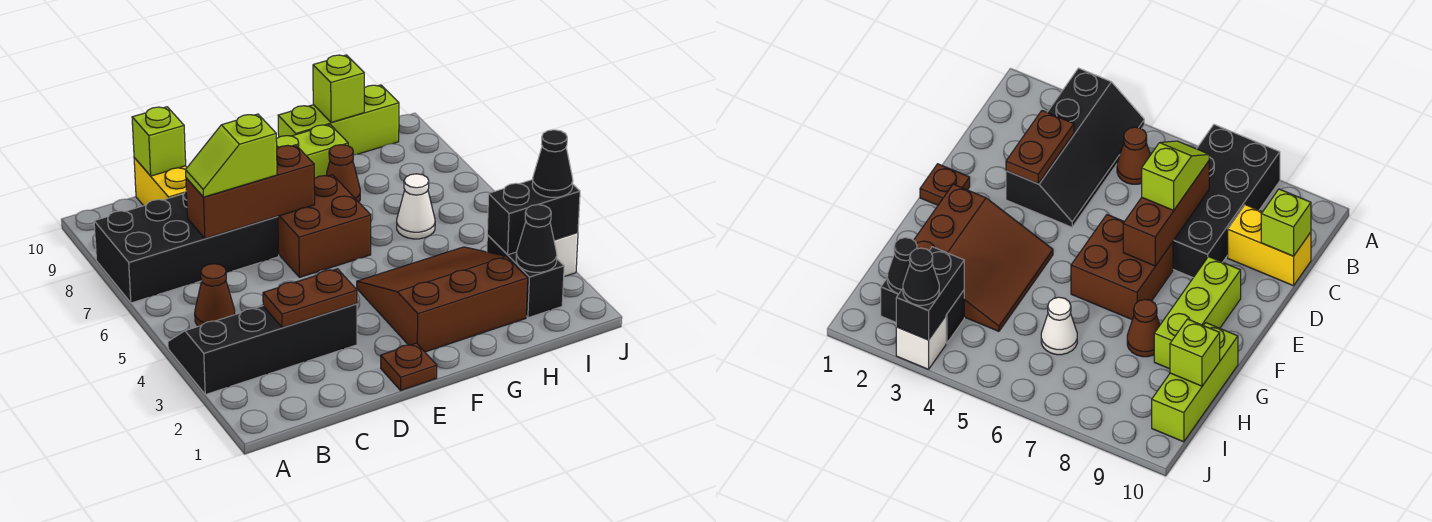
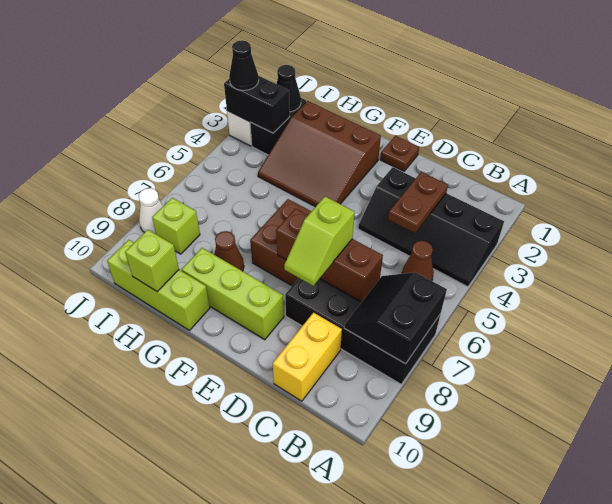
none -> black slope A7:B8 level 2 top A
brown plate C3:D3 level 2 -> brown plate C3:C4 level 2
lime slope C7:D7 level 3 top D -> lime slope D7:D8 level 3 top 7
lime brick C10 level 2 -> lime brick I8 level 1
white cone H6 level 1 -> white cone J8 level 1

